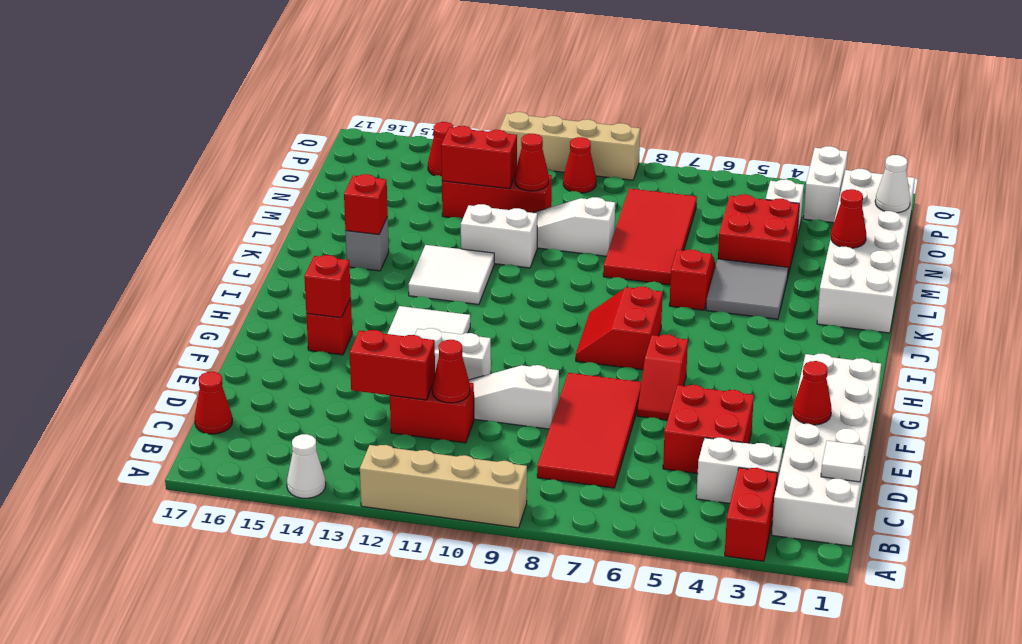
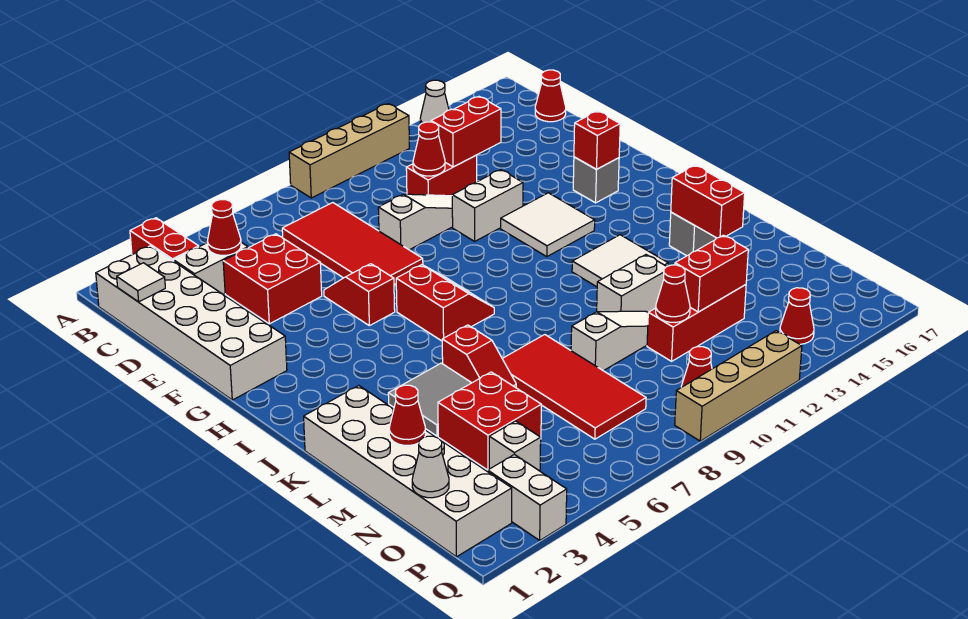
red cone E2 level 2 -> red cone C4 level 2
red brick G15 level 1 -> grey brick G15 level 1
red brick K15 level 2 -> red brick K15:L15 level 2

